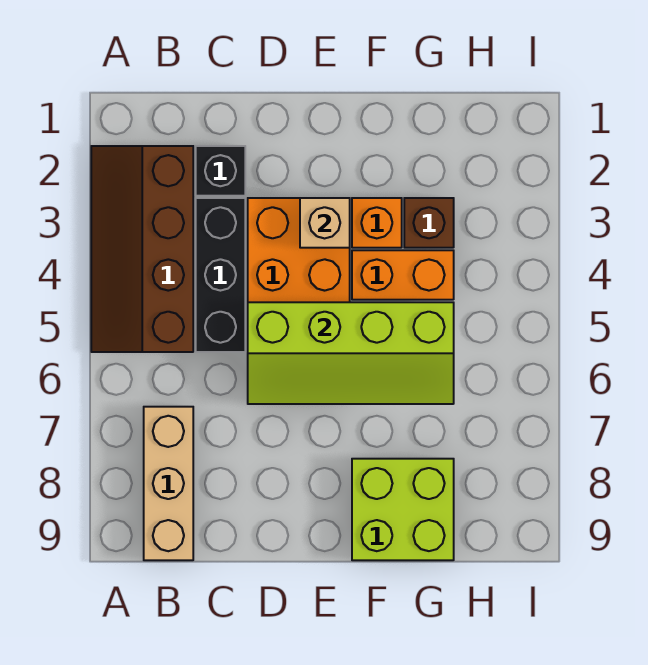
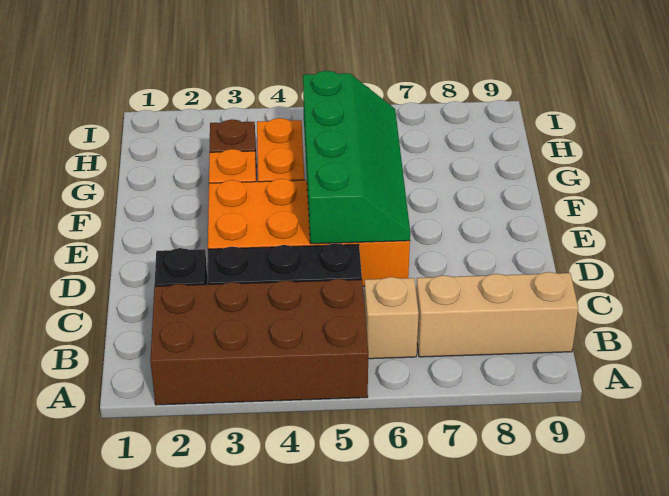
brown slope A2:B5 level 1 top B -> brown brick A2:B5 level 1
lime slope D5:G6 level 2 top 5 -> green slope D5:G6 level 2 top 5
tan brick E3 level 2 -> tan brick B6 level 1
lime brick F8:G9 level 1 -> none

